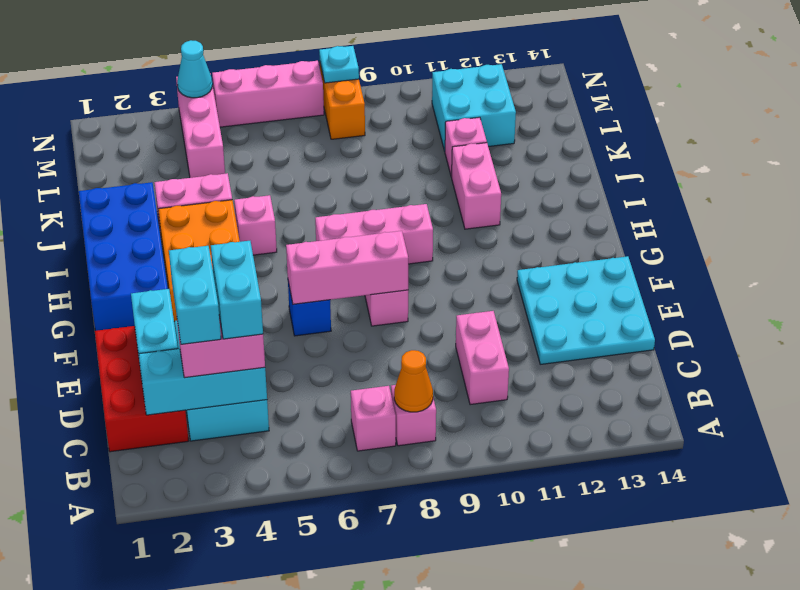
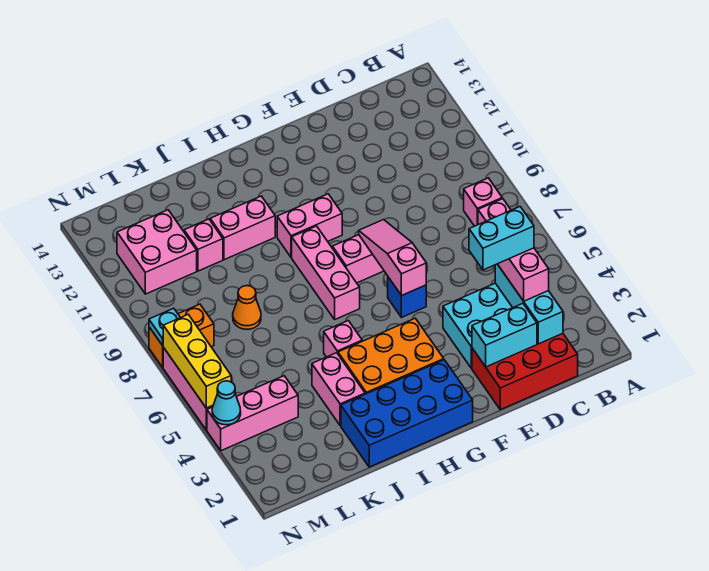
orange cone B8 level 2 -> orange cone K8 level 1
cyan brick C3:D3 level 4 -> none
pink brick C10:D10 level 1 -> pink brick G10:H10 level 1
cyan plate D12:F14 level 1 -> none
pink brick F6:F8 level 2 -> pink slope F6:F8 level 2 top 6
cyan brick L11:M12 level 1 -> pink brick L11:M12 level 1
none -> yellow brick N5:N7 level 2

